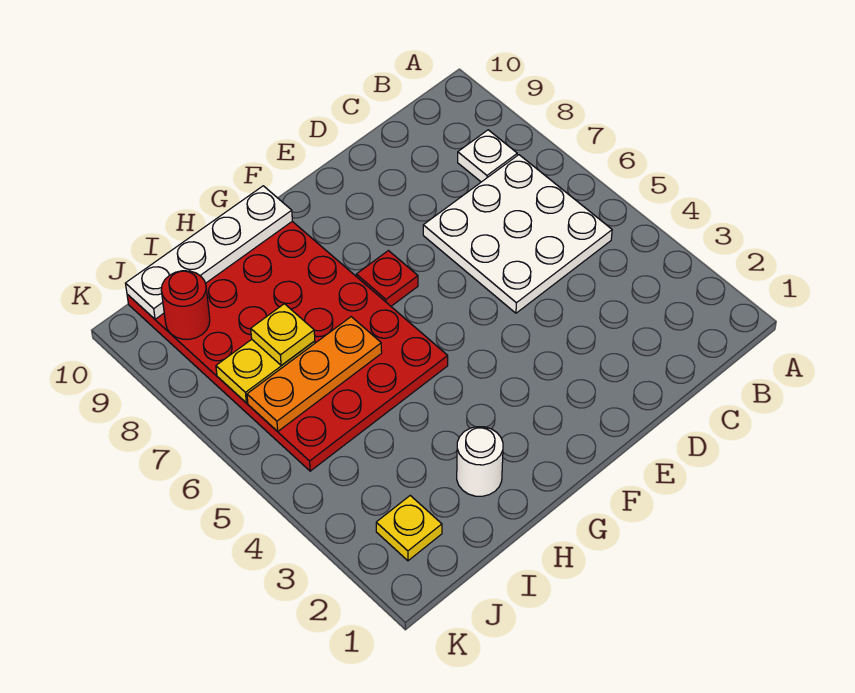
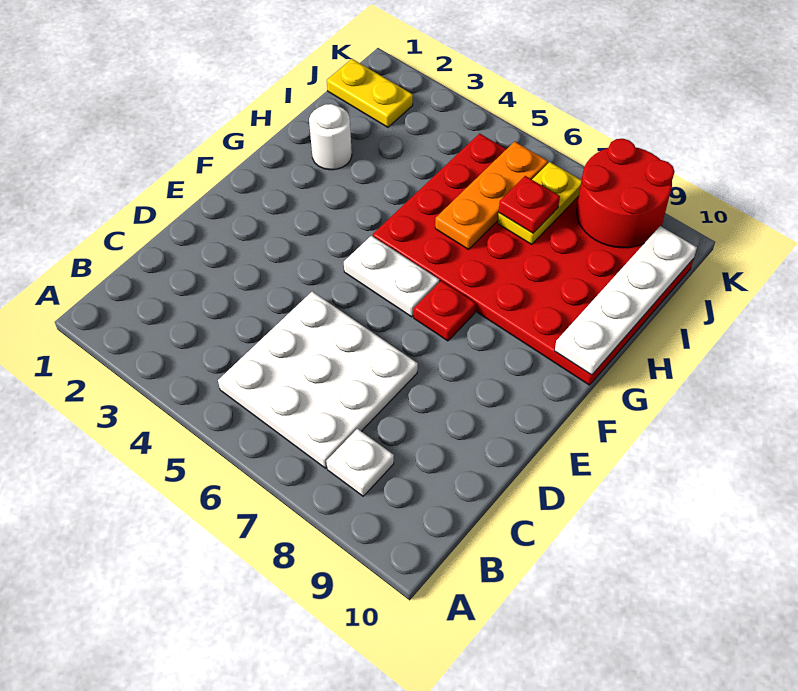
none -> white plate F5:F6 level 1
yellow plate I7 level 3 -> red plate I7 level 3
yellow plate J2 level 1 -> yellow plate J1:J2 level 1
red round brick J9 level 2 -> red round brick J8:K9 level 2

